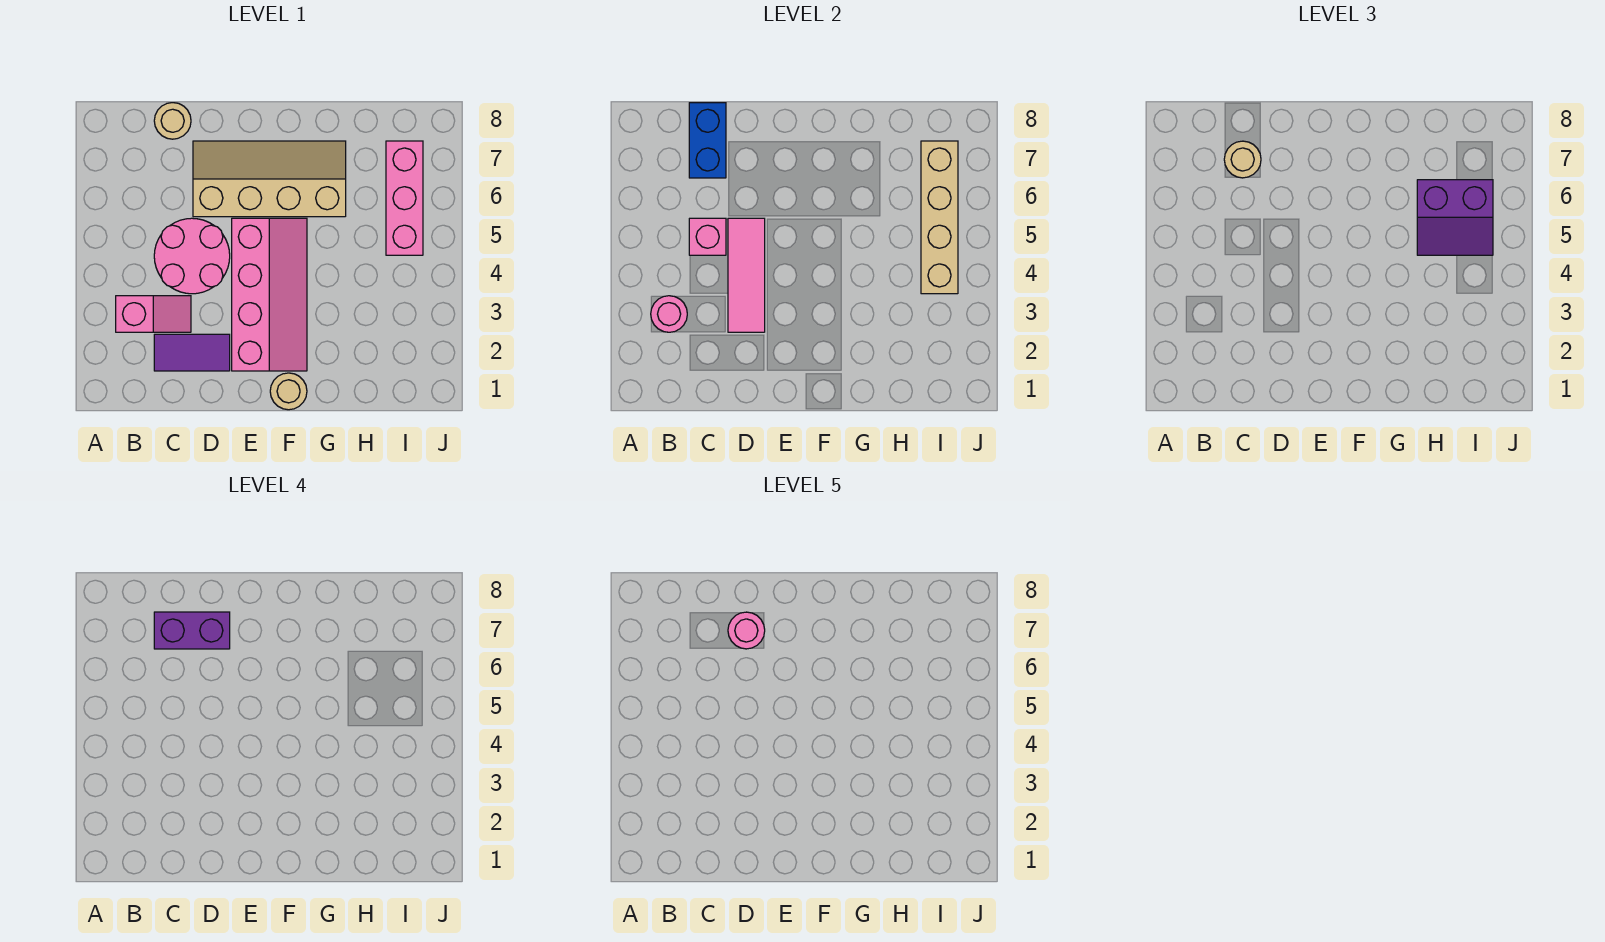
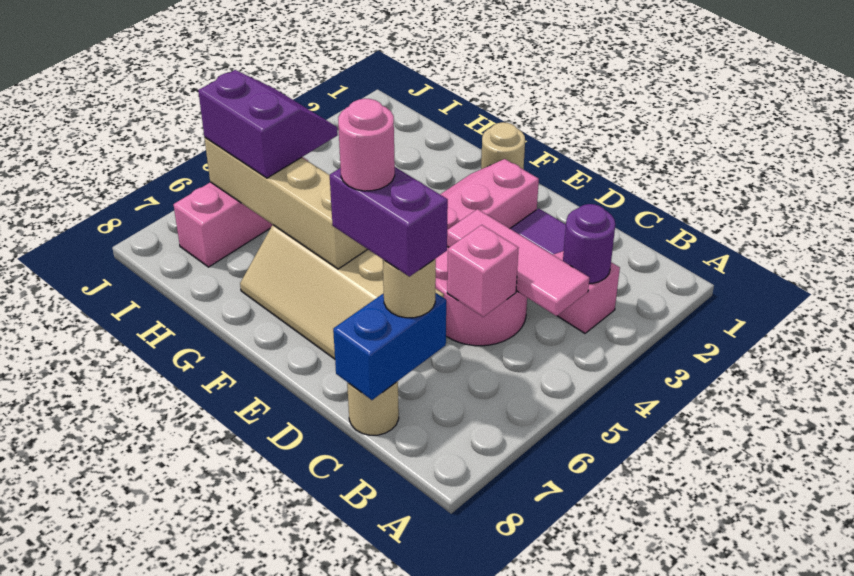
pink round brick B3 level 2 -> purple round brick B3 level 2
pink tile D3:D5 level 2 -> pink tile B4:D4 level 2
tan brick I4:I7 level 2 -> tan brick F6:I6 level 2

